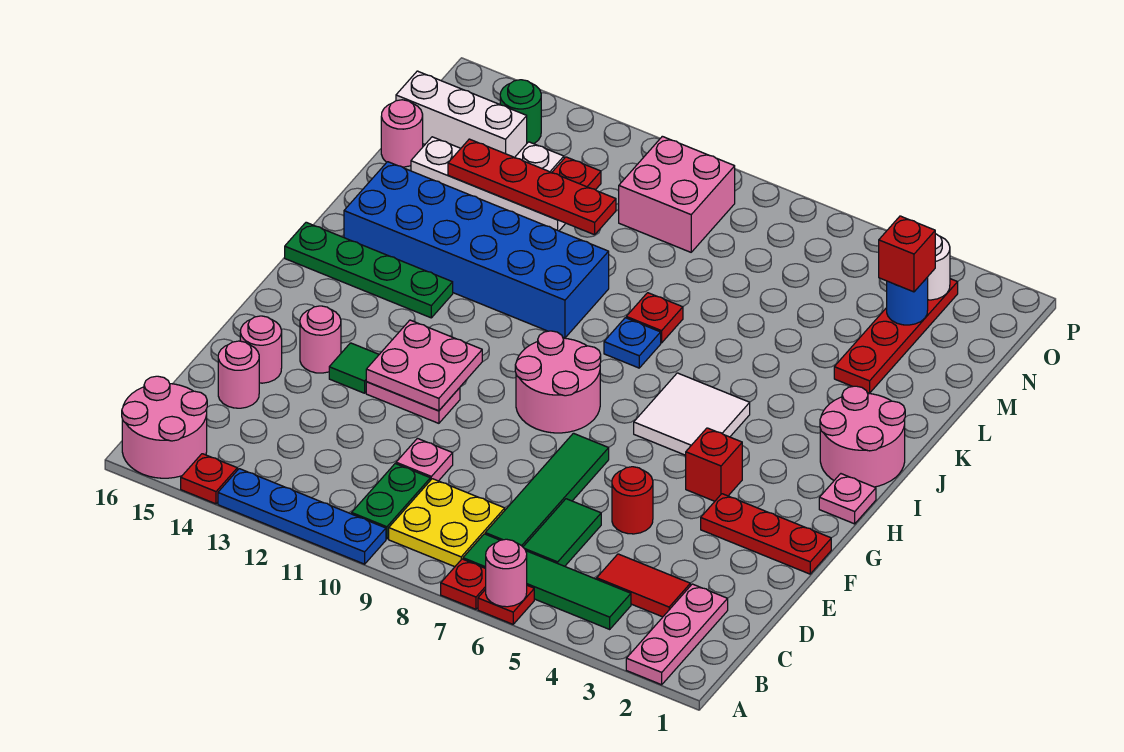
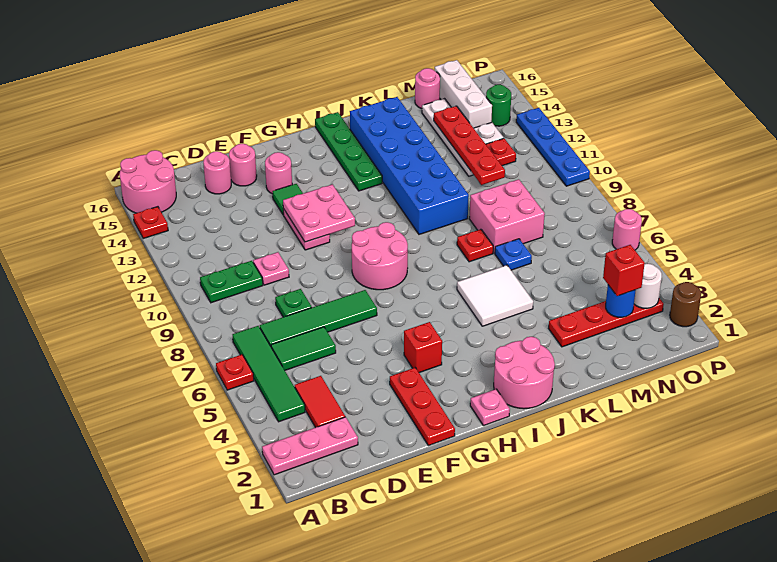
pink round brick A6 level 2 -> pink round brick P6 level 1
red plate A7 level 1 -> none
blue plate A10:A13 level 1 -> blue plate P10:P13 level 1
yellow plate B8:C9 level 1 -> none
none -> green plate D8 level 1
red round brick E5 level 1 -> none
white tile H5:I6 level 1 -> white tile J5:K6 level 1
blue plate J8 level 1 -> blue plate L7 level 1
pink brick N9:O10 level 1 -> pink brick L8:M9 level 1
none -> brown round brick P2 level 1

